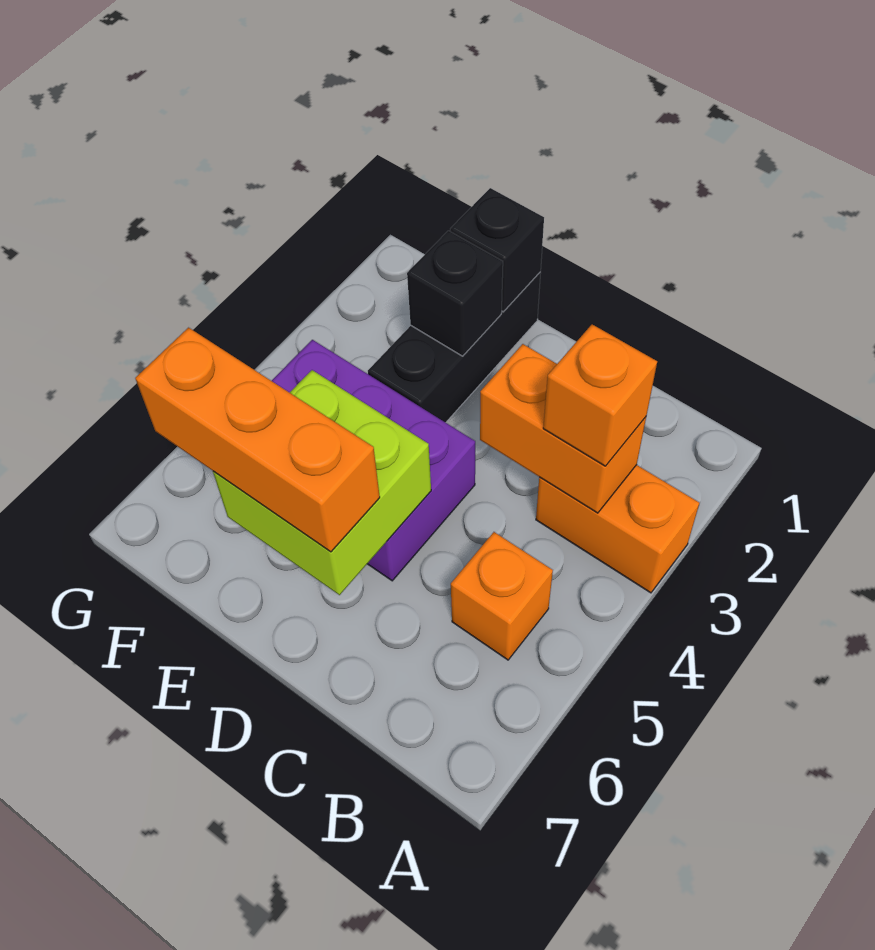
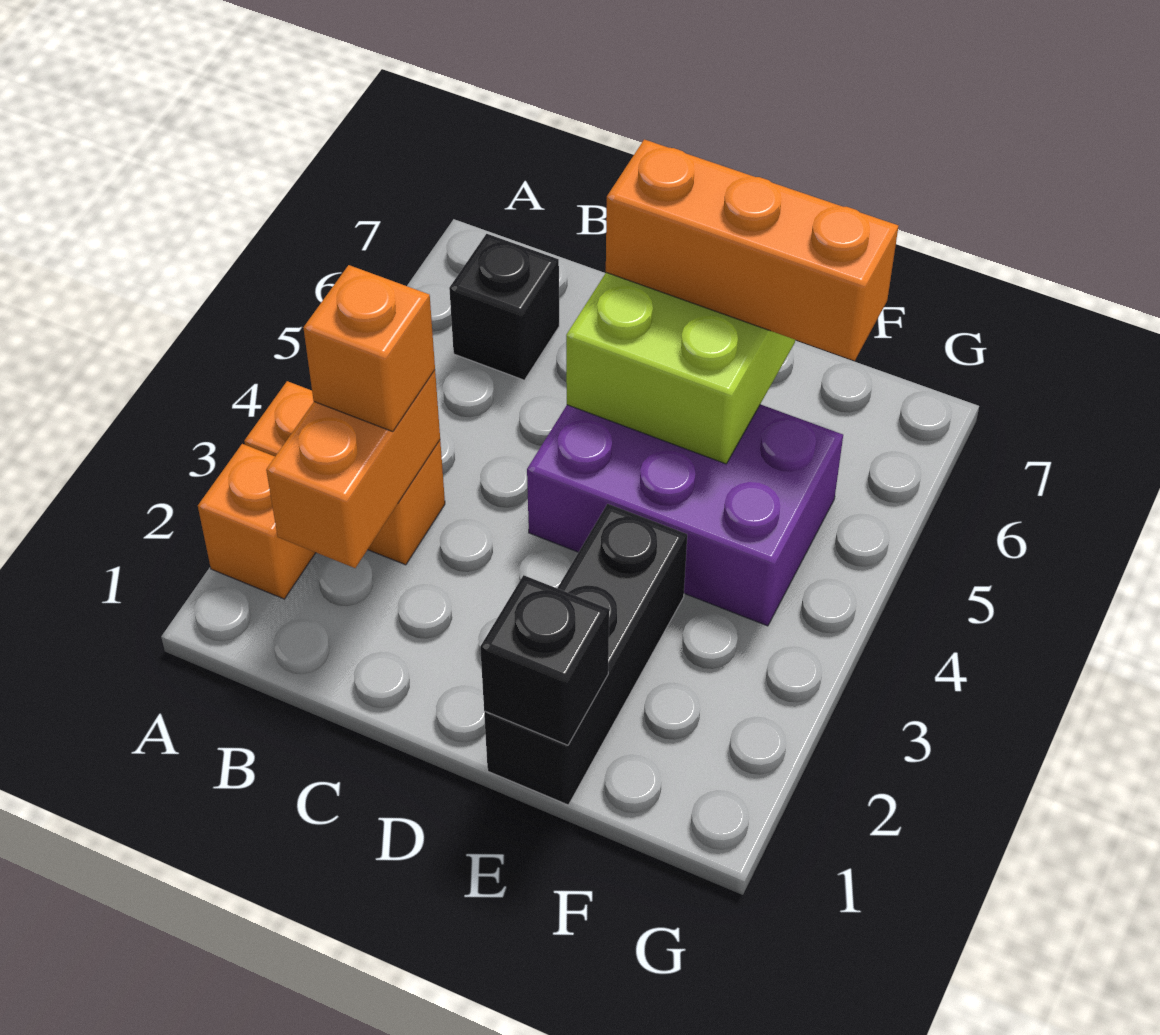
orange brick B3:C3 level 2 -> orange brick B2:B3 level 2
orange brick B5 level 1 -> orange brick A2 level 1
black brick E2 level 2 -> black brick B6 level 1

